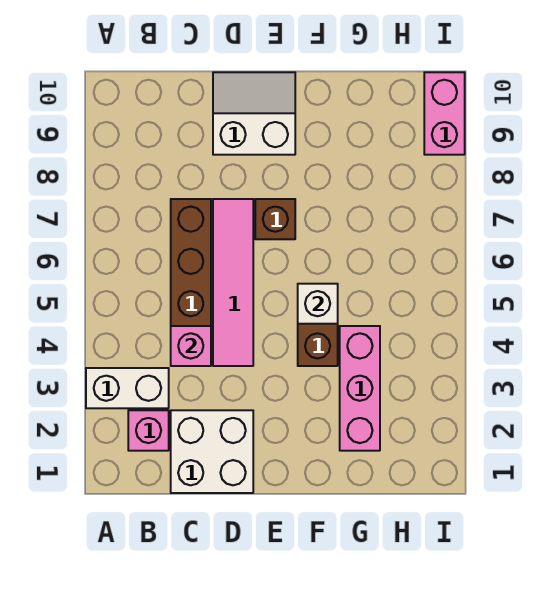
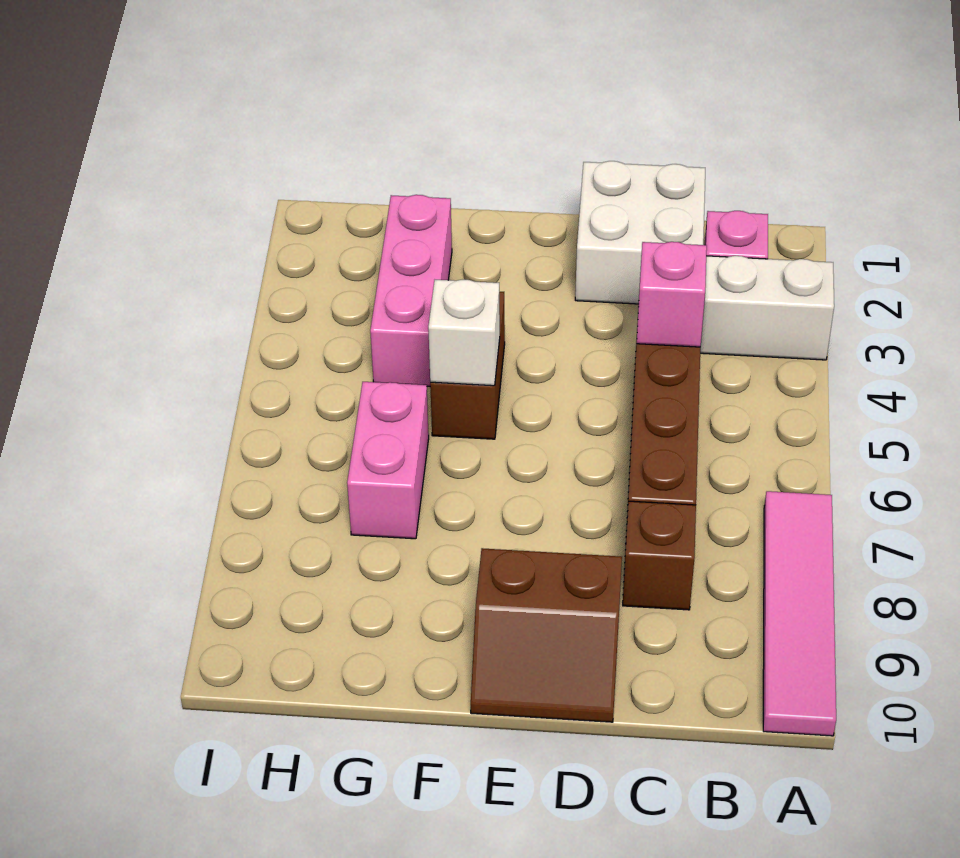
pink tile D4:D7 level 1 -> pink tile A7:A10 level 1
white slope D9:E10 level 1 top 9 -> brown slope D9:E10 level 1 top 9
brown brick E7 level 1 -> brown brick C8 level 1
pink brick I9:I10 level 1 -> pink brick G6:G7 level 1

